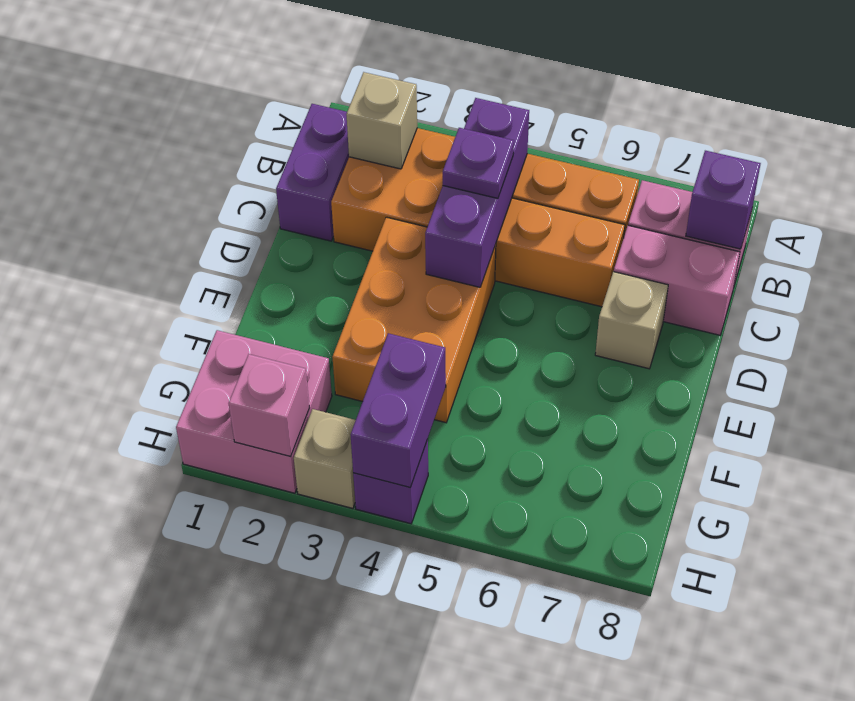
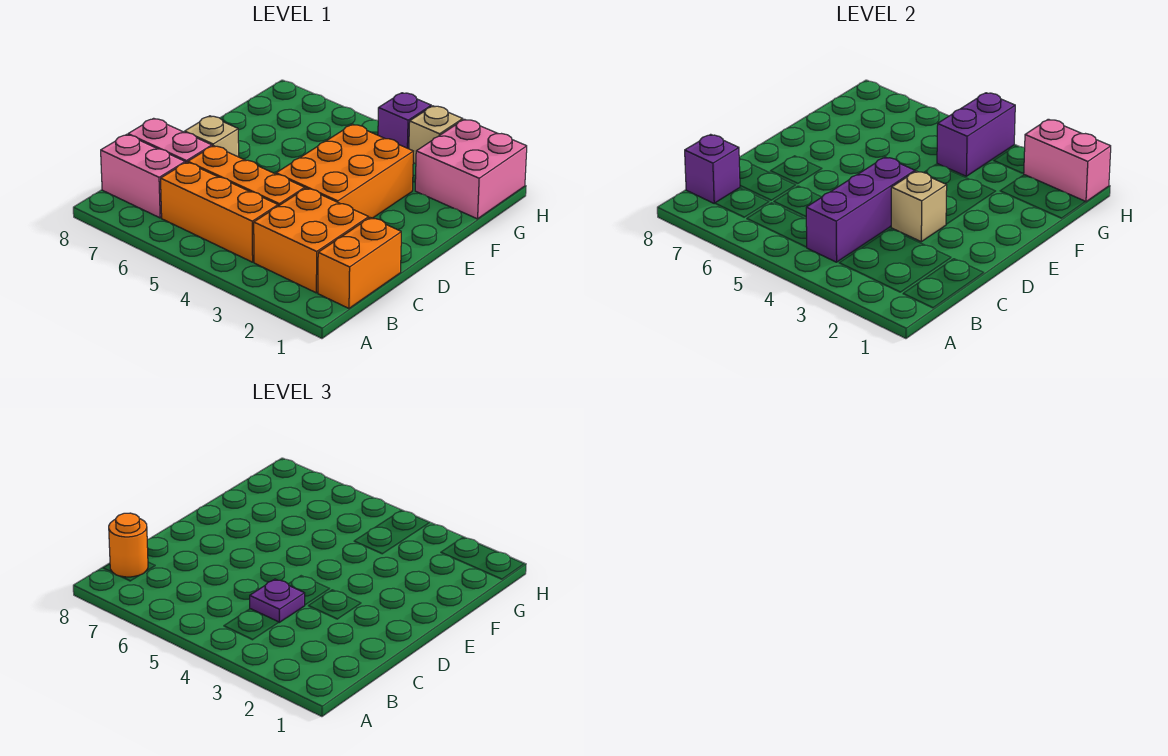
purple brick B1:C1 level 1 -> orange brick B1:C1 level 1
tan brick B2 level 2 -> tan brick D3 level 2
none -> orange round brick B8 level 3
pink brick H2 level 2 -> pink brick H1:H2 level 2

